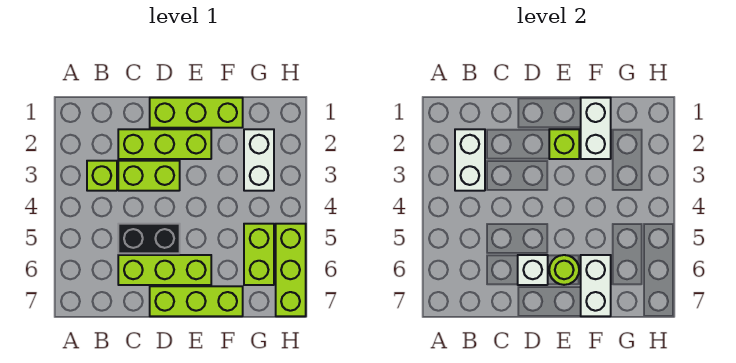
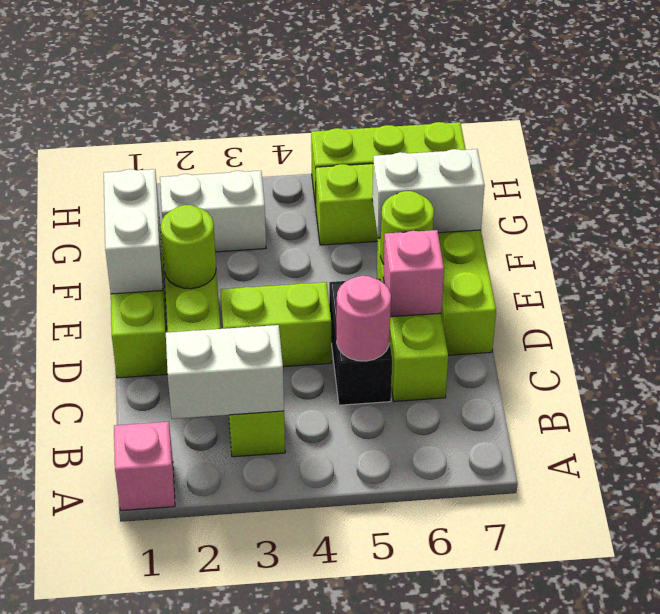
none -> pink brick A1 level 1
lime brick C3:D3 level 1 -> lime brick D3:D4 level 1
none -> pink round brick C5 level 2
white brick D6 level 2 -> pink brick D6 level 2
lime brick E2 level 2 -> lime round brick E2 level 2
white brick F1:F2 level 2 -> white brick E1:F1 level 2

